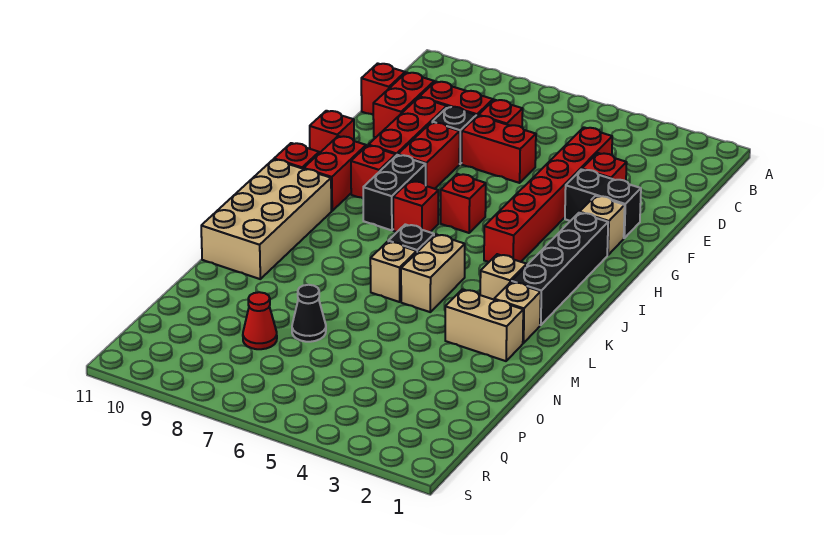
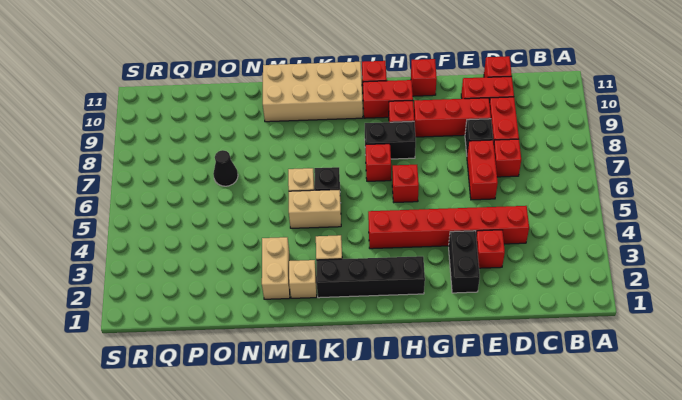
red brick F8:G8 level 1 -> none
tan brick G2 level 1 -> none
red cone P8 level 1 -> none

